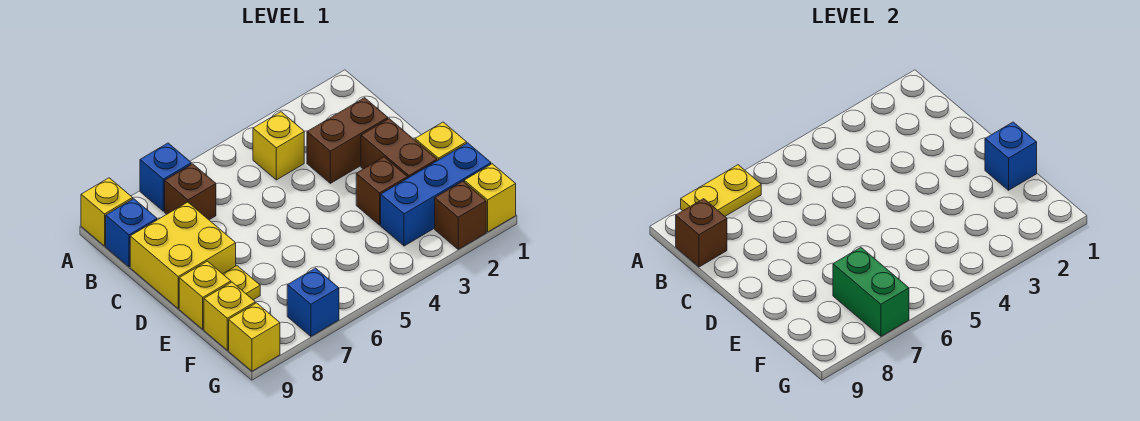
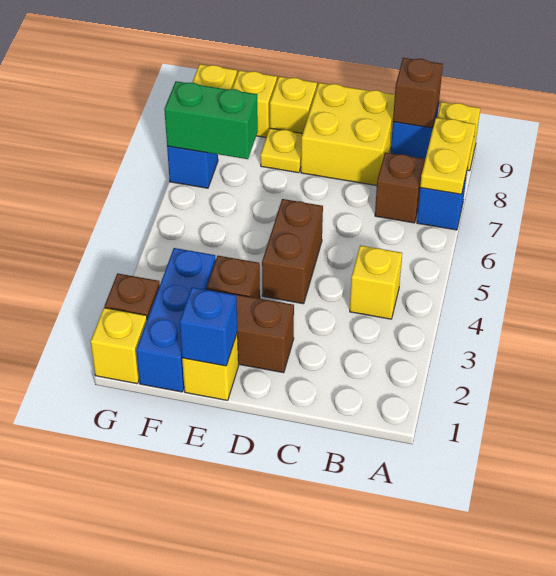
brown brick C2:C3 level 1 -> brown brick D4:D5 level 1

